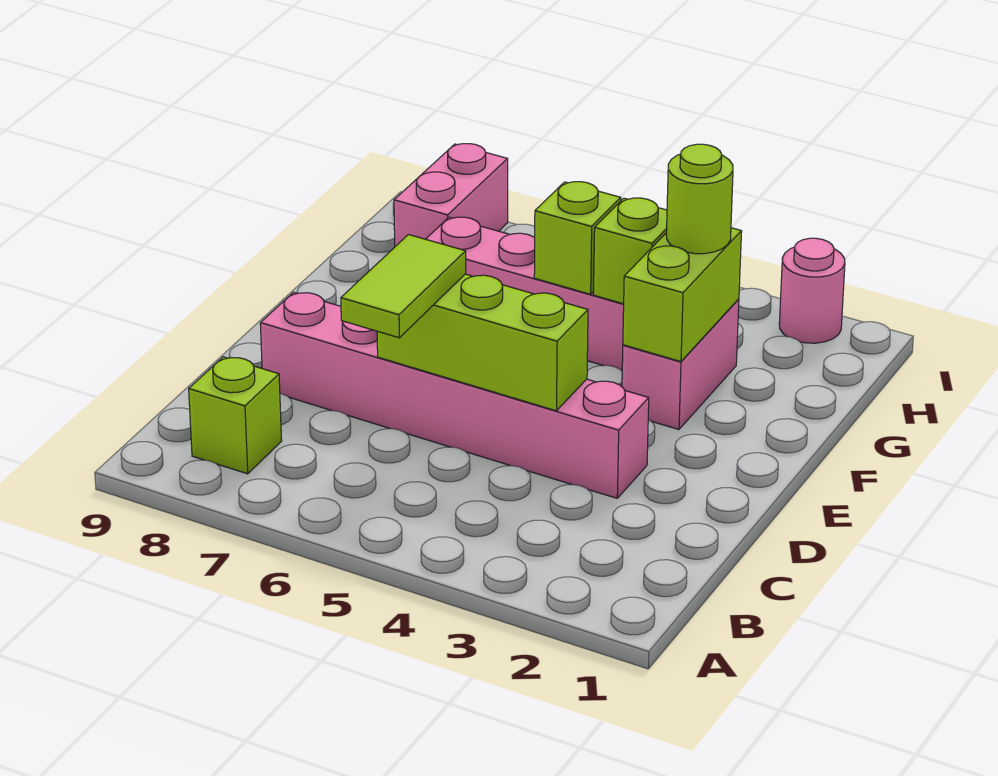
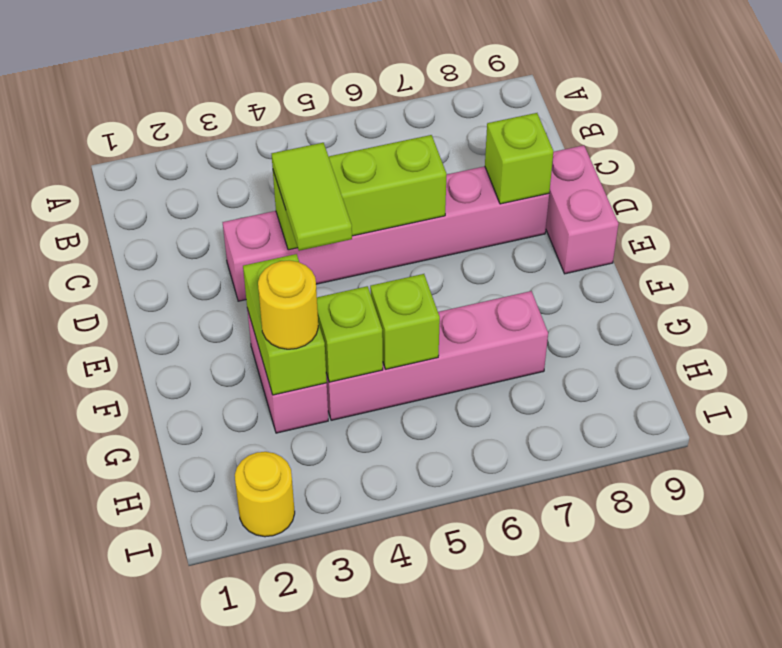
lime brick B8 level 1 -> lime brick D8 level 2
lime tile C6:D6 level 3 -> lime tile D4:E4 level 3
lime round brick G3 level 3 -> yellow round brick G3 level 3
pink brick H8:I8 level 1 -> pink brick D9:E9 level 1
pink round brick I2 level 1 -> yellow round brick I2 level 1

